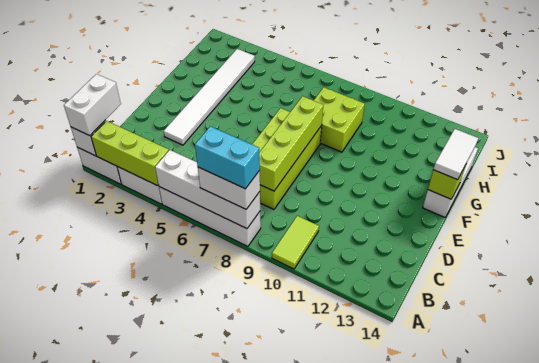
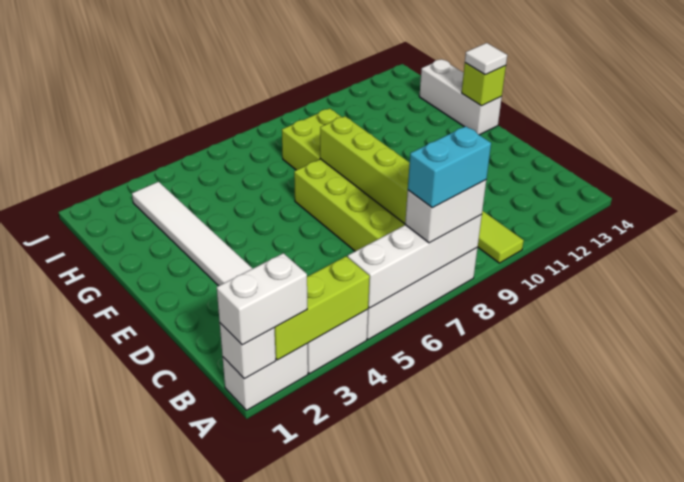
white brick A1:B1 level 3 -> white brick A1:A2 level 3
white tile F14:G14 level 3 -> white tile F14 level 3

